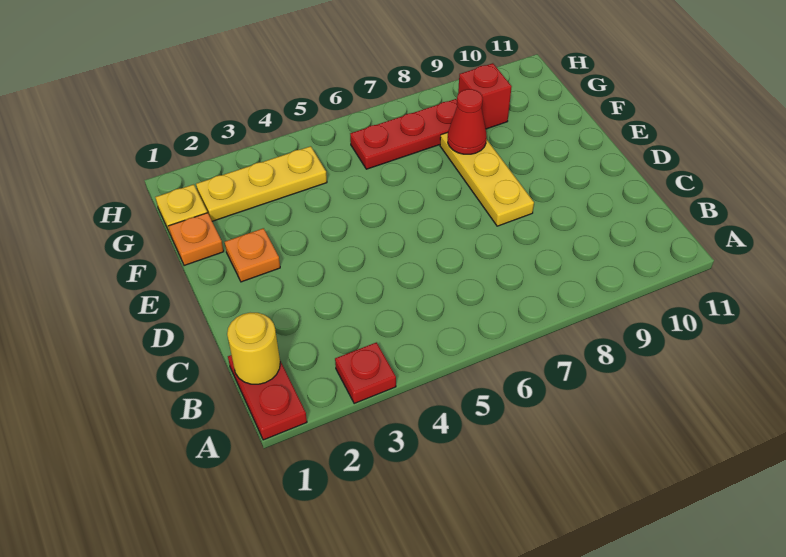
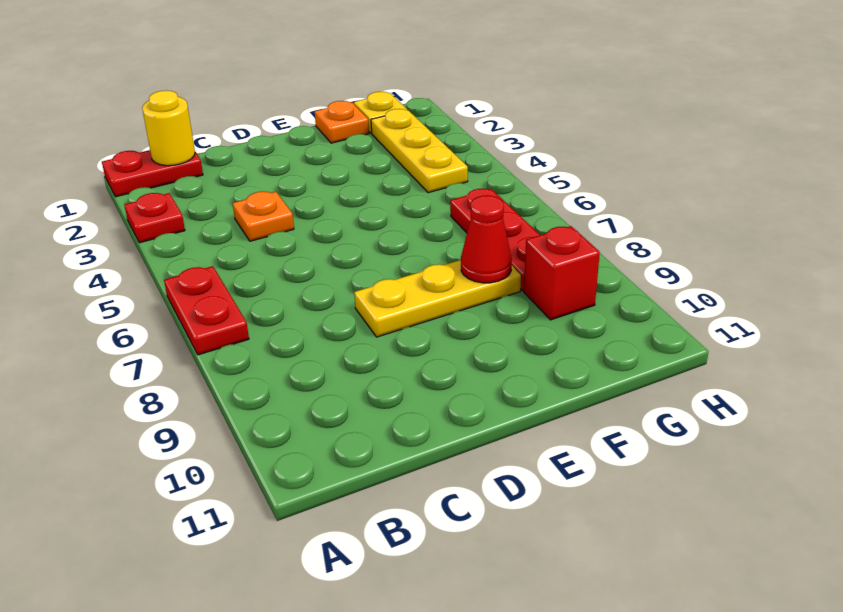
none -> red plate A6:A7 level 1
orange plate E2 level 1 -> orange plate C4 level 1

